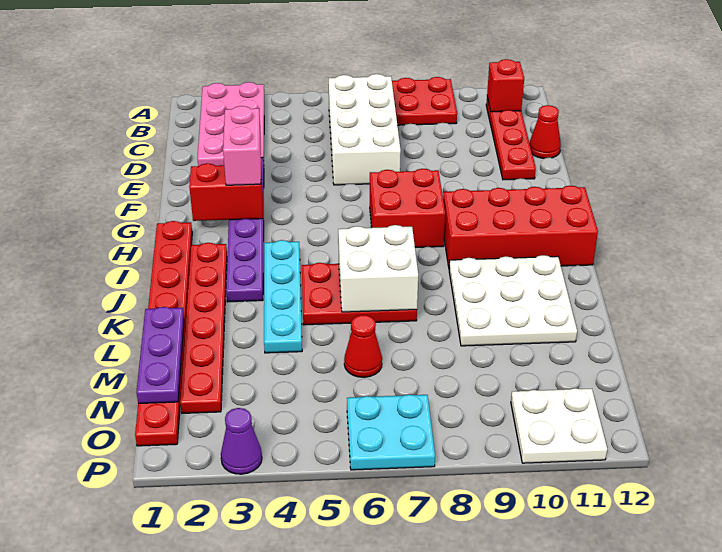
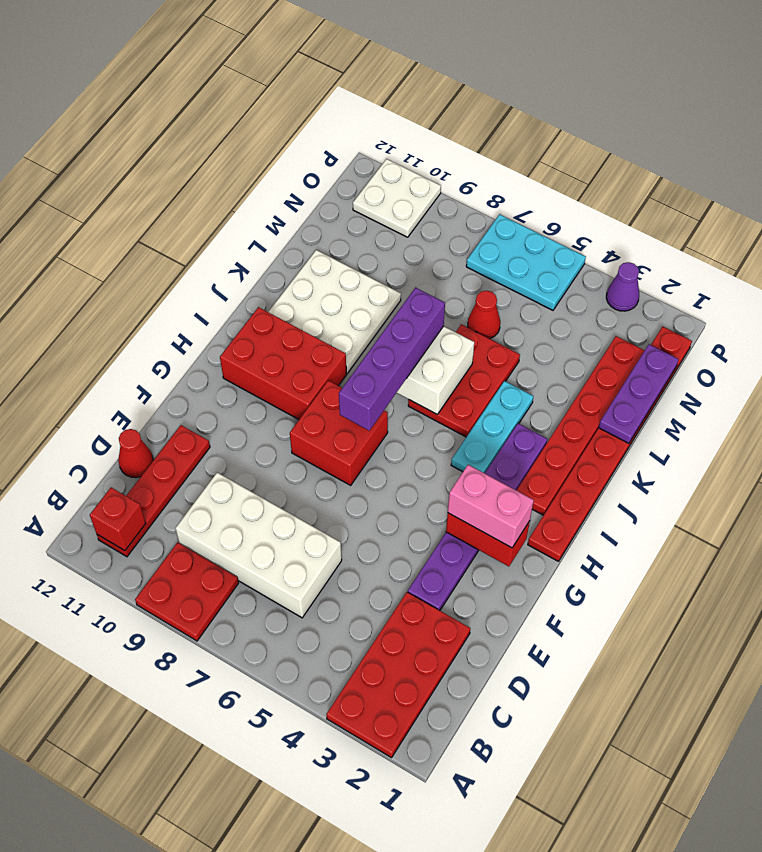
pink plate A2:D3 level 1 -> red plate A2:D3 level 1
white brick B6:E7 level 1 -> white brick C6:D9 level 1
pink brick F3:G3 level 3 -> pink brick G2:G3 level 3
none -> purple brick H7:K7 level 3
red brick H9:I12 level 1 -> red brick H9:I11 level 1
cyan plate I4:L4 level 1 -> cyan plate I4:K4 level 1
red plate J5:K7 level 1 -> red plate J5:L6 level 1
cyan plate O6:P7 level 1 -> cyan plate O5:P7 level 1

